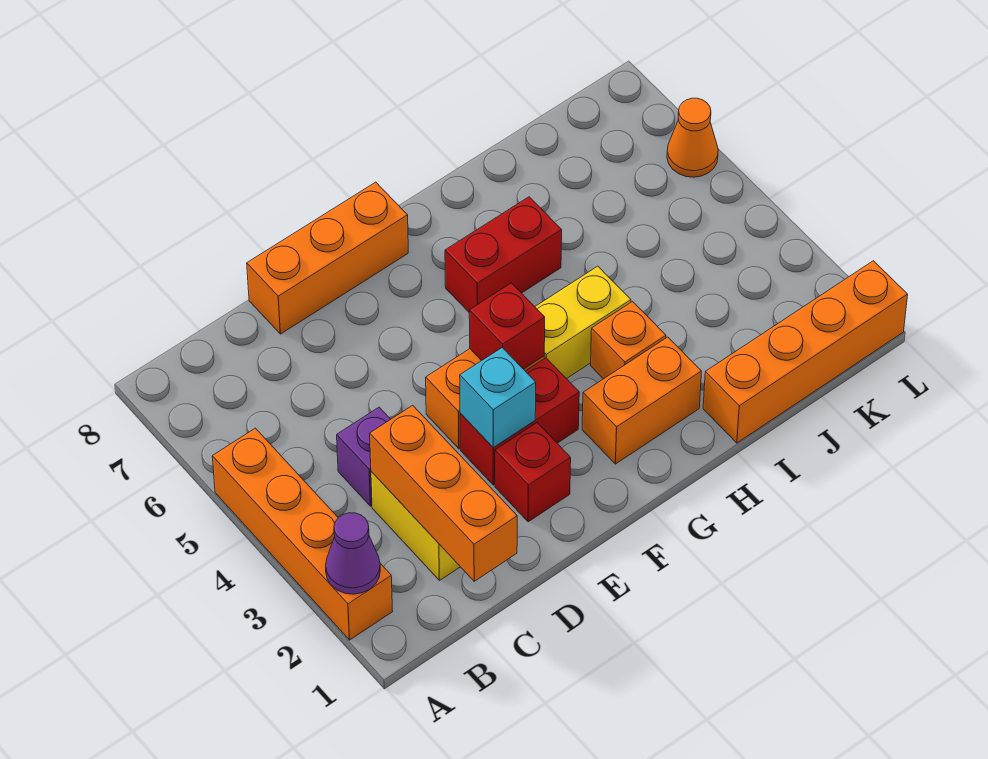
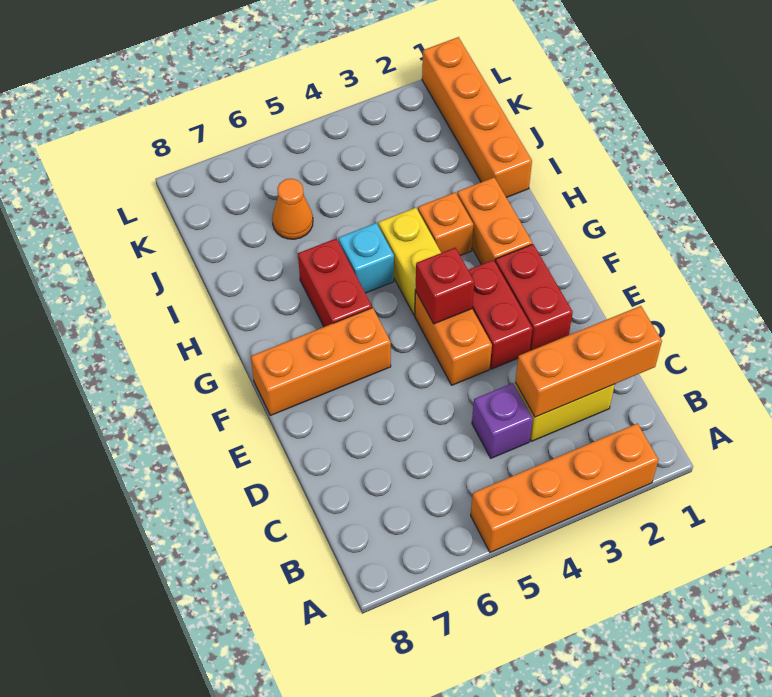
purple cone A2 level 2 -> none
orange brick D8:F8 level 1 -> orange brick F6:F8 level 1
red brick E2 level 1 -> red brick E2:F2 level 1
cyan brick E3 level 2 -> cyan brick H5 level 1
orange cone L6 level 1 -> orange cone J6 level 1

